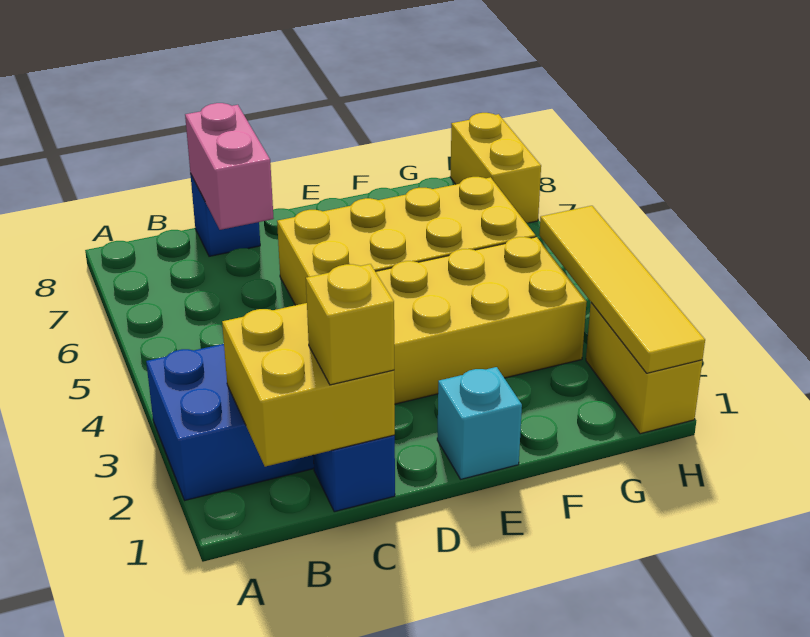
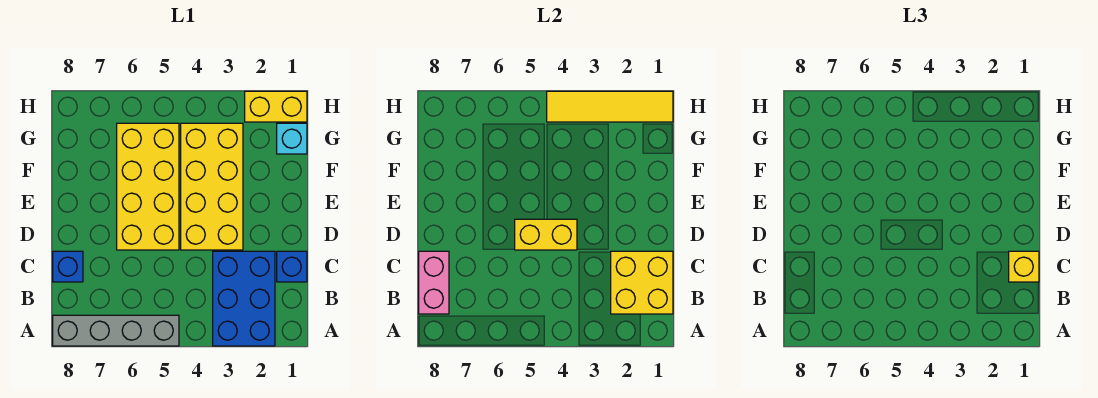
none -> grey brick A5:A8 level 1
pink brick C7:C8 level 2 -> pink brick B8:C8 level 2
cyan brick E1 level 1 -> cyan brick G1 level 1
yellow brick H7:H8 level 1 -> yellow brick D4:D5 level 2

